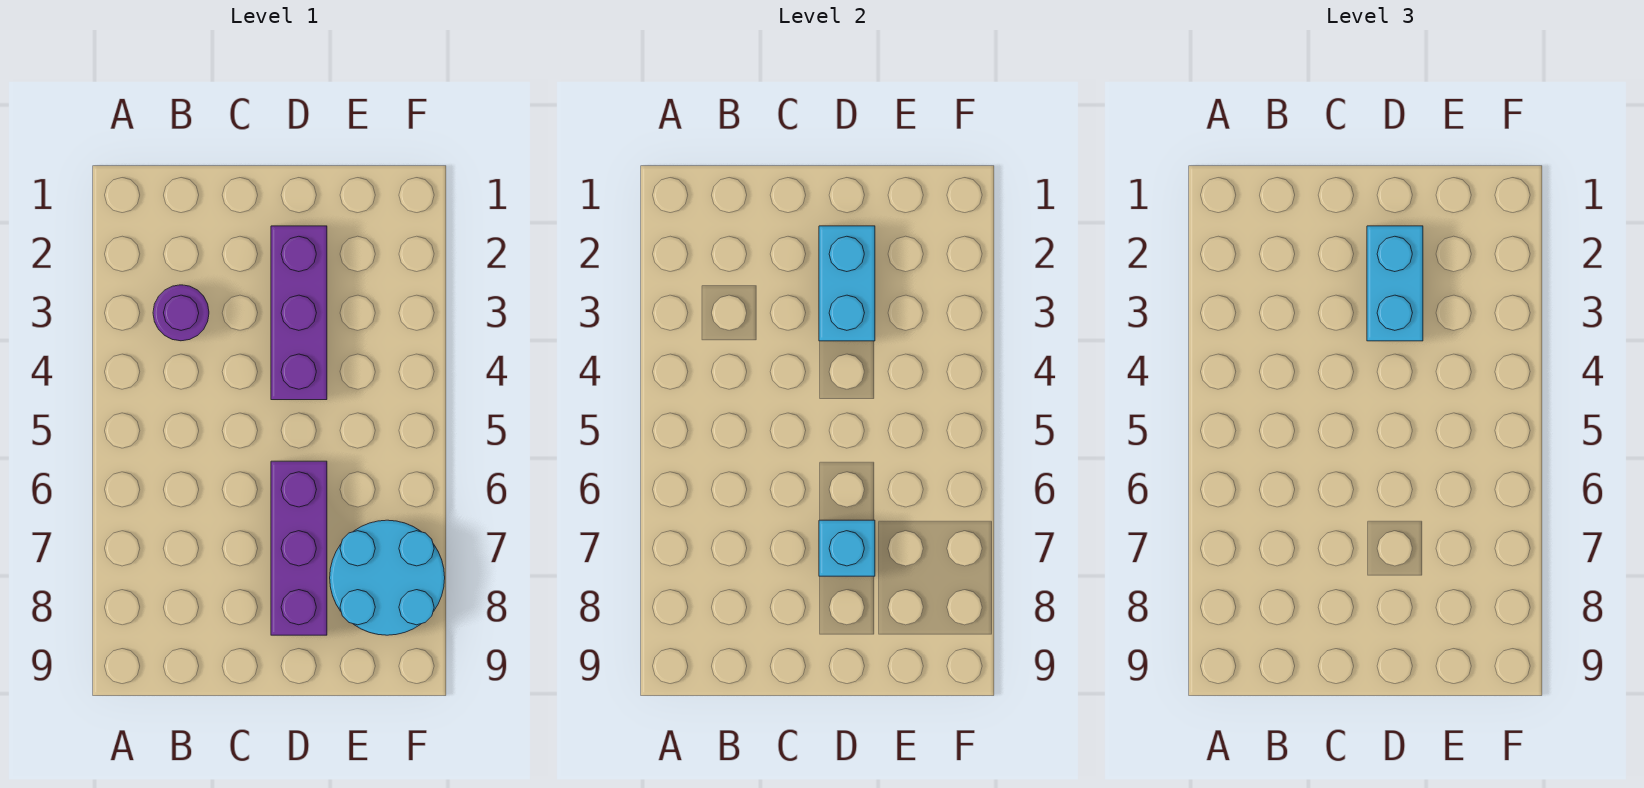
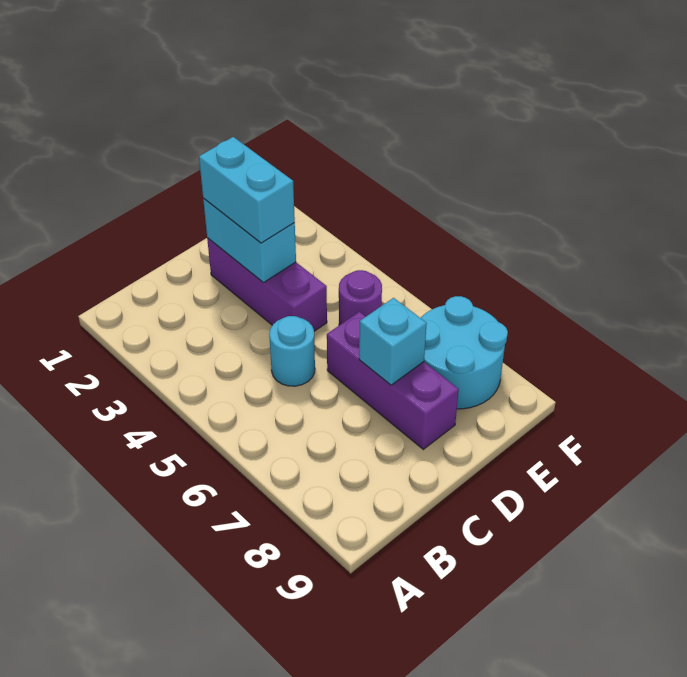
purple round brick B3 level 1 -> purple round brick E5 level 1
none -> cyan round brick C5 level 1

